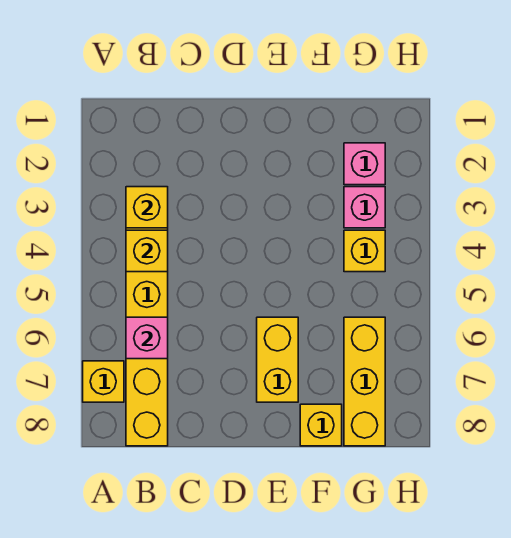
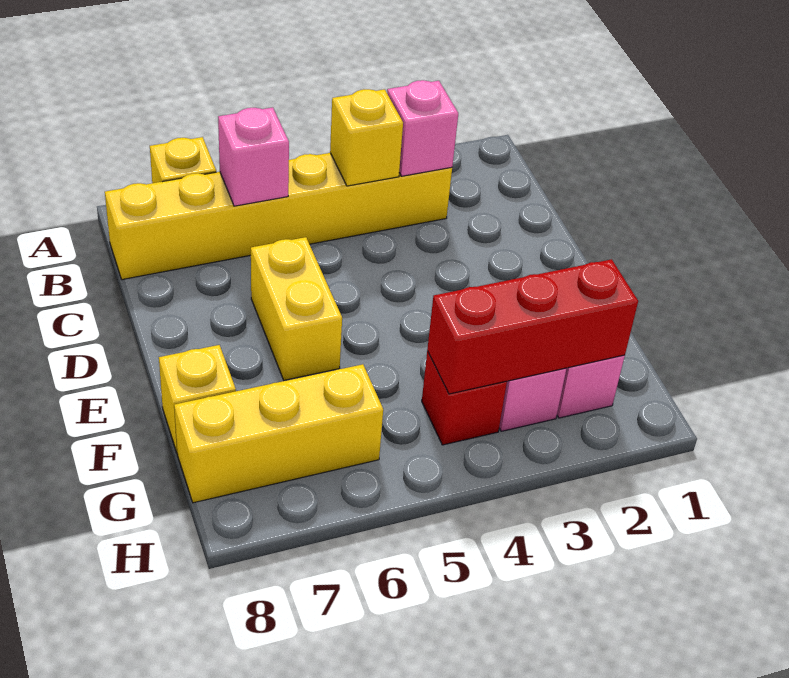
yellow brick B3 level 2 -> pink brick B3 level 2
yellow brick E6:E7 level 1 -> yellow brick D6:E6 level 1
none -> red brick G2:G4 level 2
yellow brick G4 level 1 -> red brick G4 level 1

